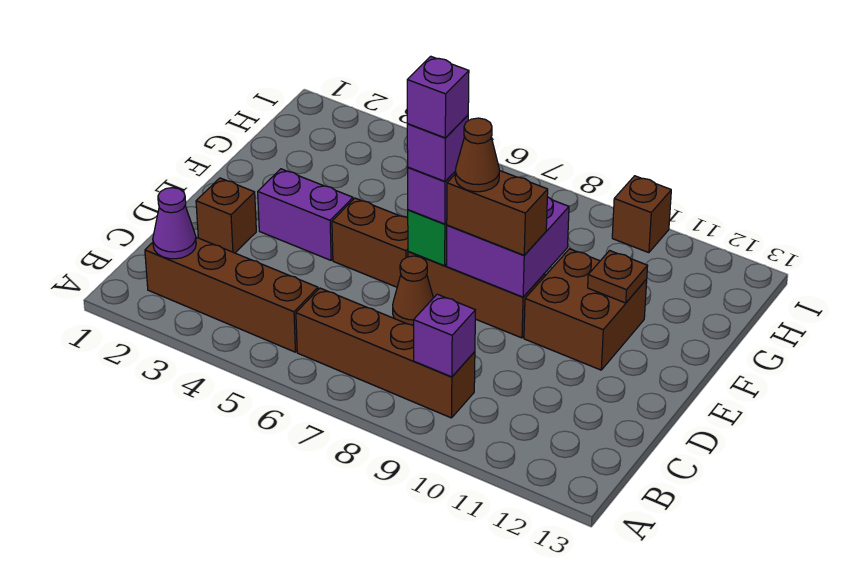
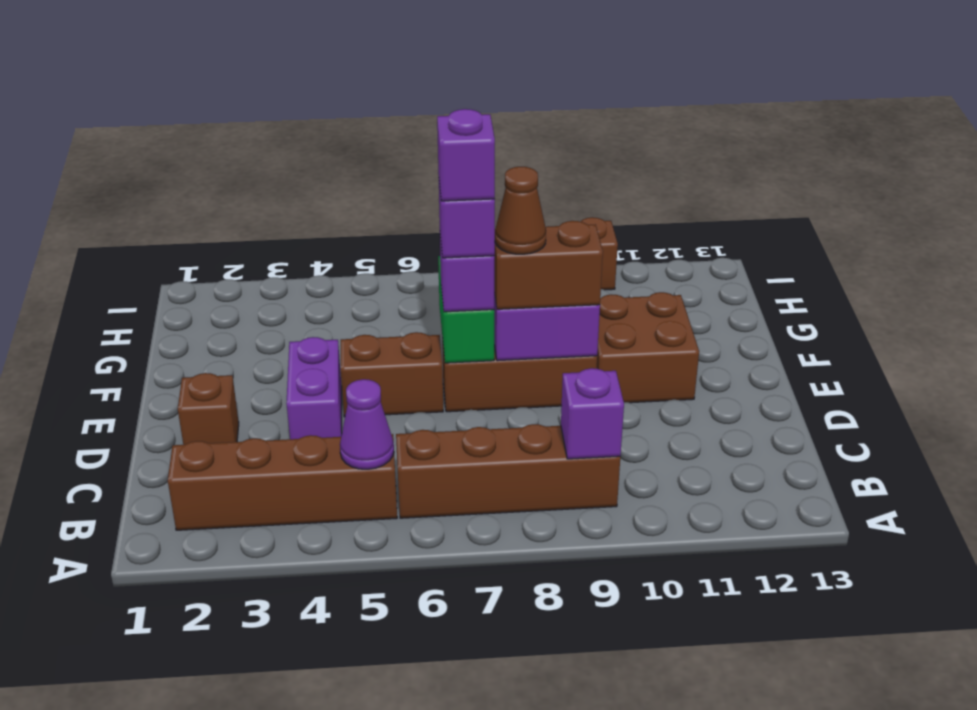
purple cone B2 level 2 -> purple cone B5 level 2
brown cone D7 level 1 -> none
purple brick E3:E4 level 1 -> purple brick D4:E4 level 1
brown plate F11 level 2 -> none

